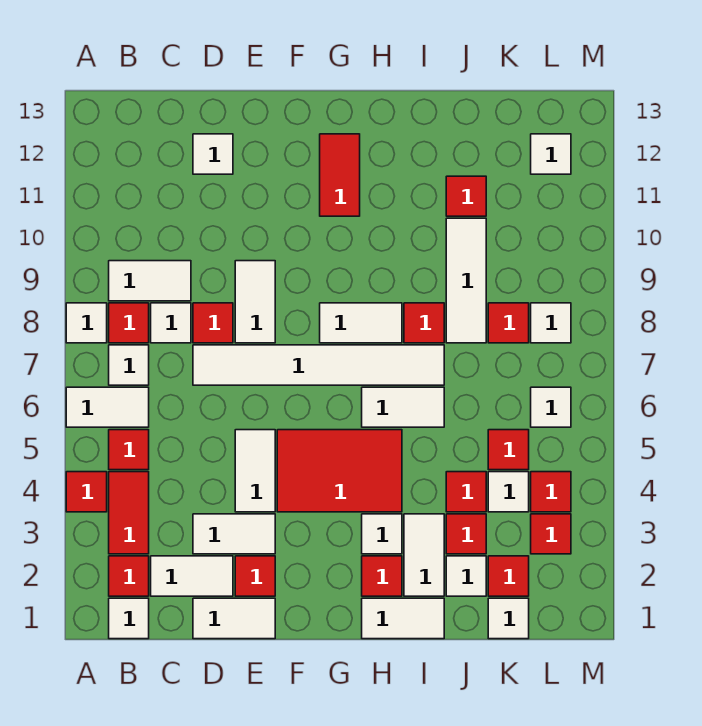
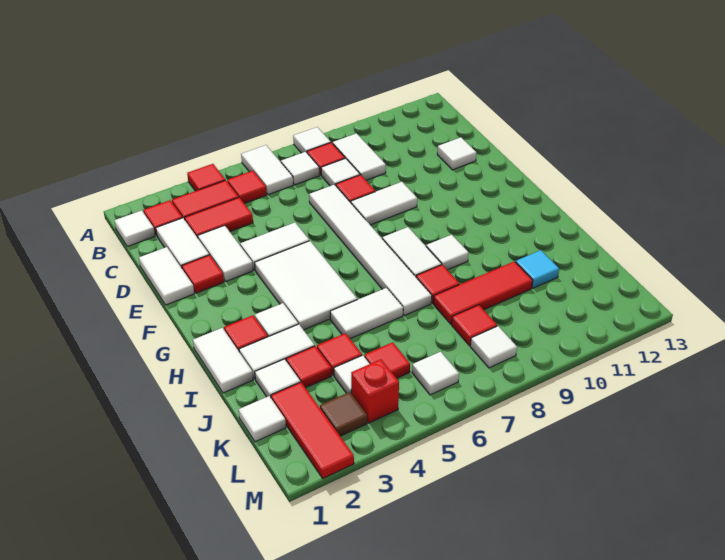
red tile F4:H5 level 1 -> white tile F4:H5 level 1
red tile G11:G12 level 1 -> red tile C3:C4 level 1
white tile H6:I6 level 1 -> white tile I5:I6 level 1
white tile J8:J10 level 1 -> red tile J8:J10 level 1
red tile J11 level 1 -> cyan tile J11 level 1
red tile K2 level 1 -> red tile K2:M2 level 1
red tile L3 level 1 -> brown tile L3 level 1
red tile L4 level 1 -> red brick L4 level 1
white tile L12 level 1 -> white tile H9 level 1

